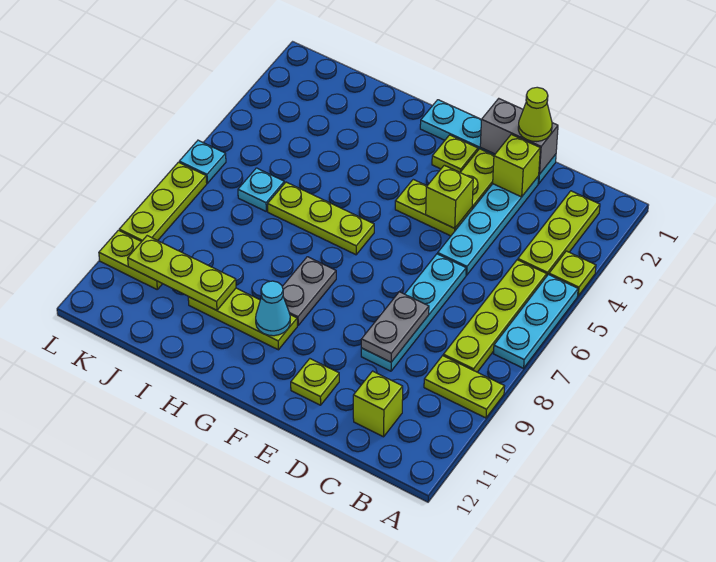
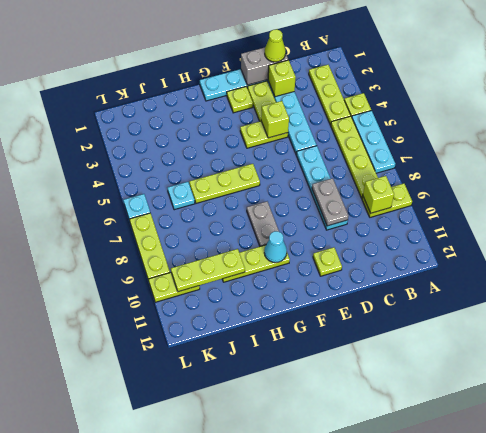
lime brick C11 level 1 -> lime brick B9 level 2

